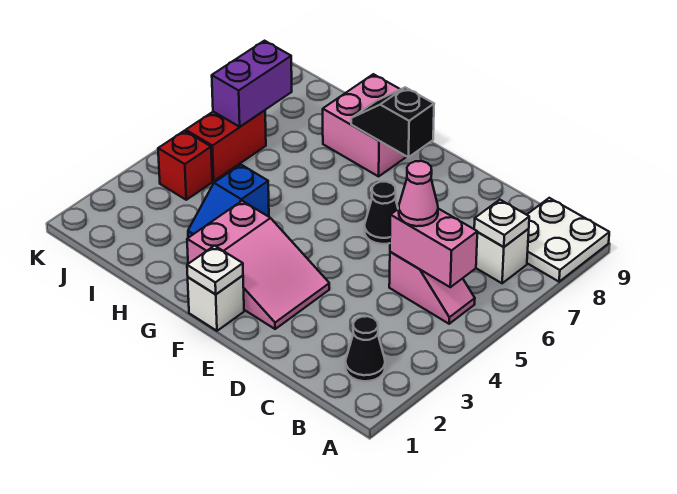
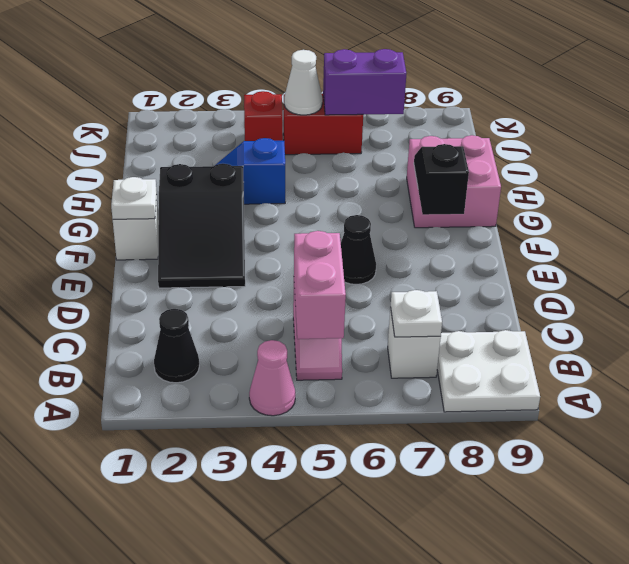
pink cone C5 level 3 -> pink cone A4 level 1
pink slope E2:G3 level 1 top G -> black slope E2:G3 level 1 top G
none -> white cone J5 level 2

